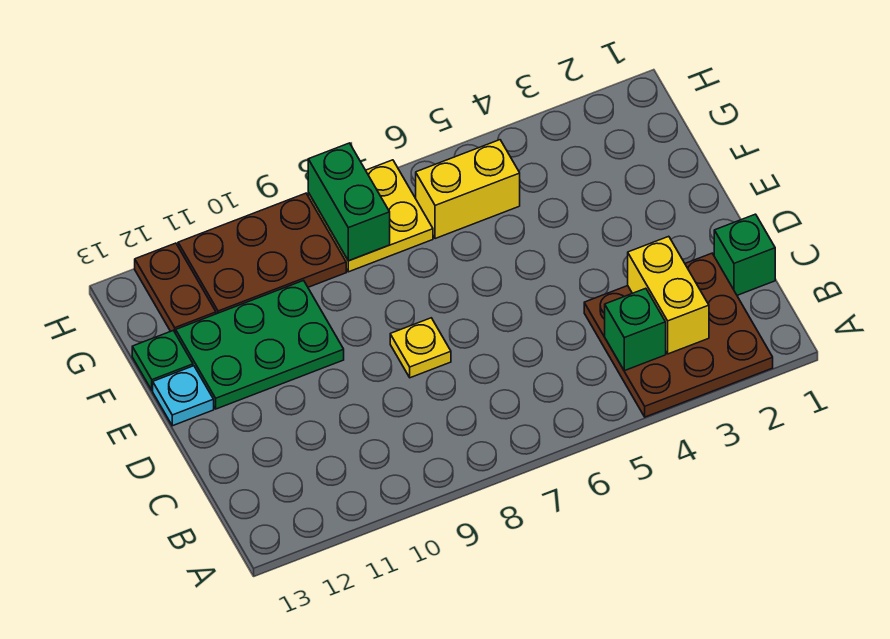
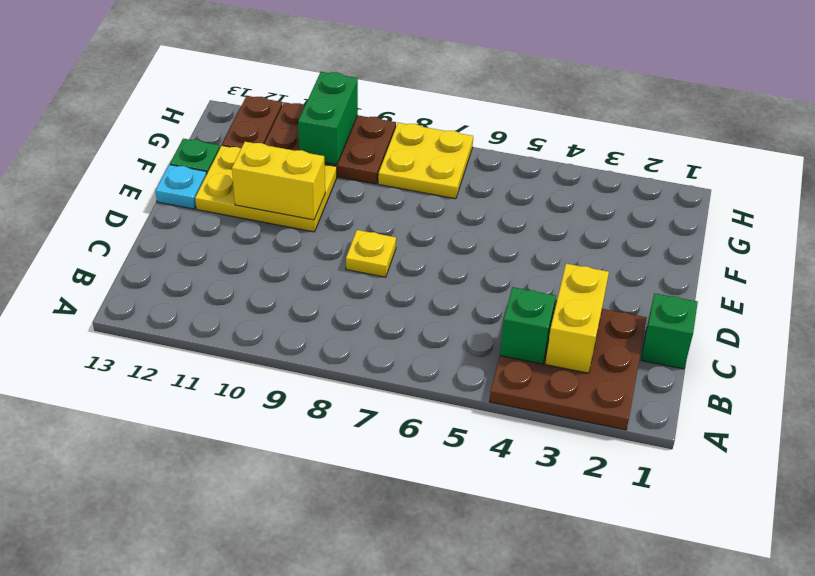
green plate E10:F12 level 1 -> yellow plate E10:F12 level 1
yellow brick G5:G6 level 1 -> yellow brick E10:E11 level 2
green brick G8:H8 level 2 -> green brick G10:H10 level 2

